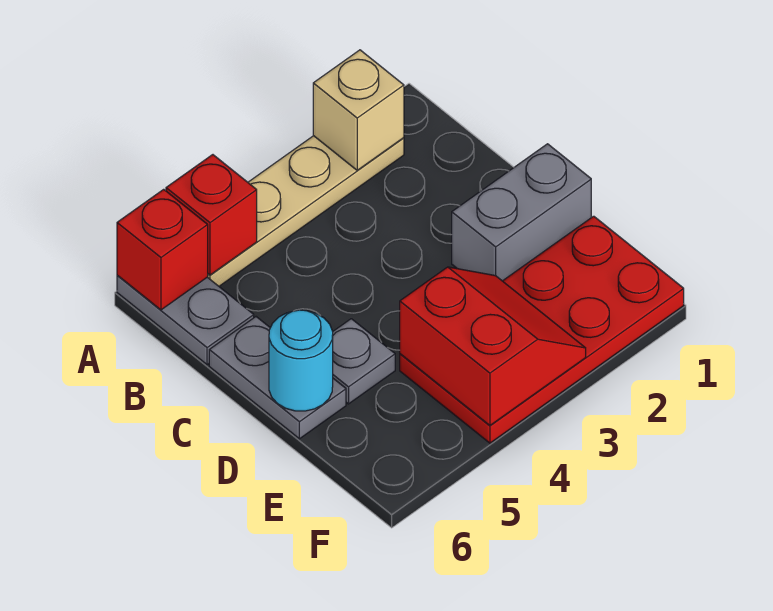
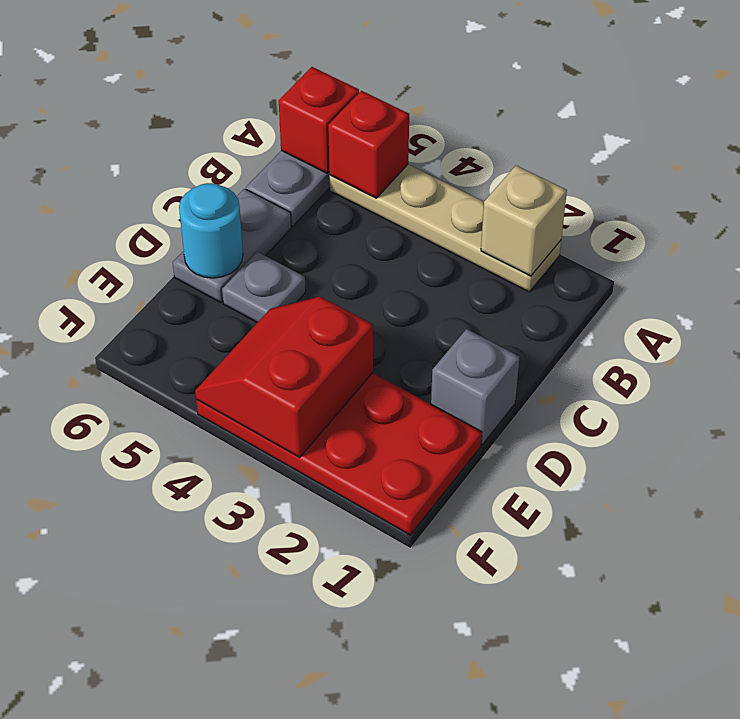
grey brick D1:D2 level 1 -> grey brick D1 level 1
red slope E3:F4 level 2 top 4 -> red slope E3:F4 level 2 top 3

